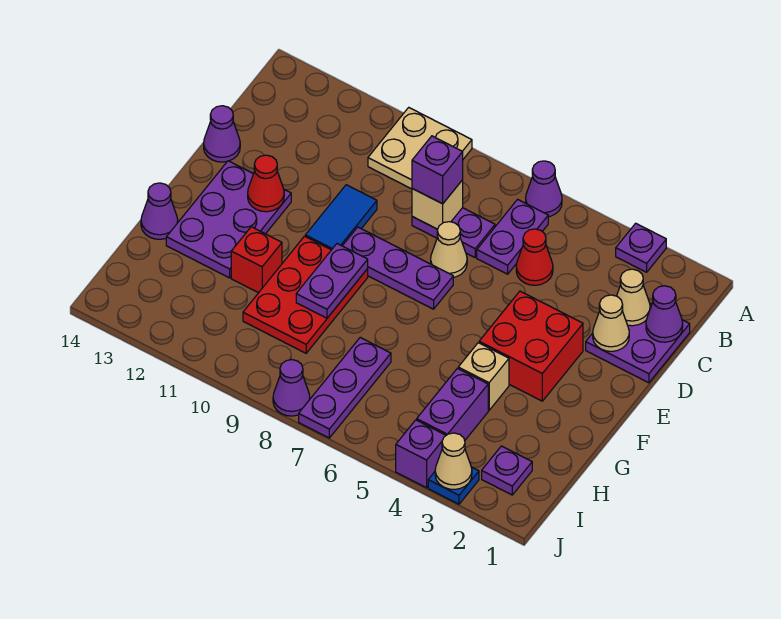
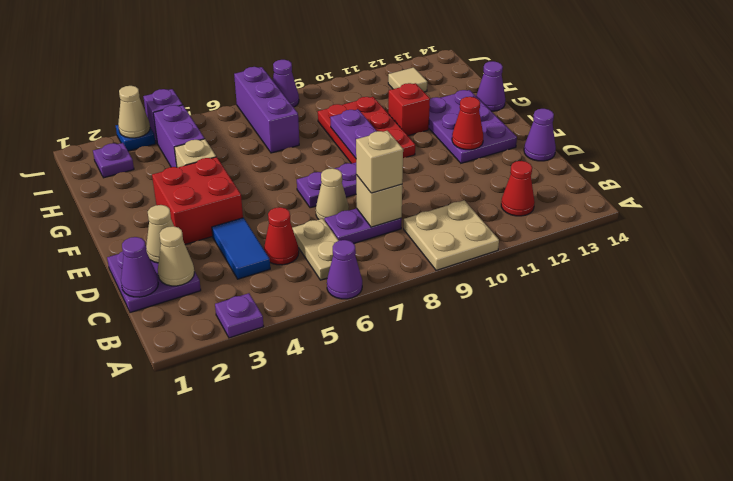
purple plate B6:C6 level 1 -> tan plate B6:C6 level 1
none -> red cone B12 level 1
purple brick C8 level 3 -> tan brick C8 level 3
blue tile D10:E10 level 1 -> blue tile C4:D4 level 1
purple plate H7:J7 level 1 -> purple brick H7:J7 level 1
none -> tan tile I12 level 1

